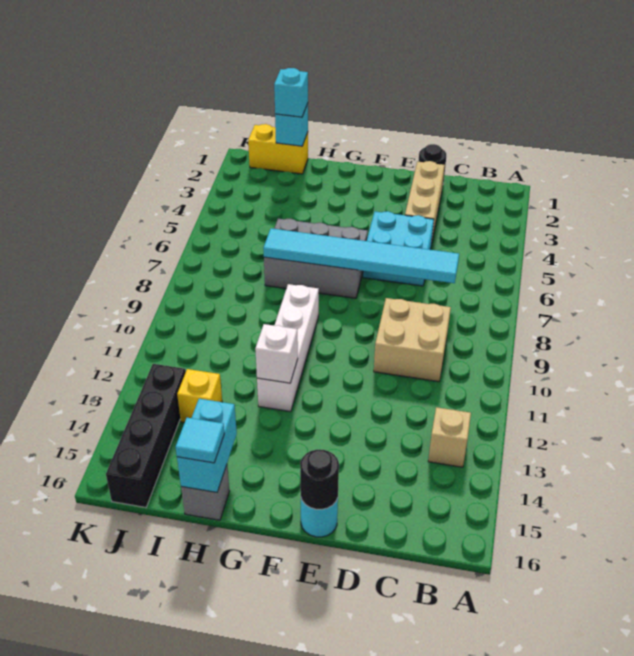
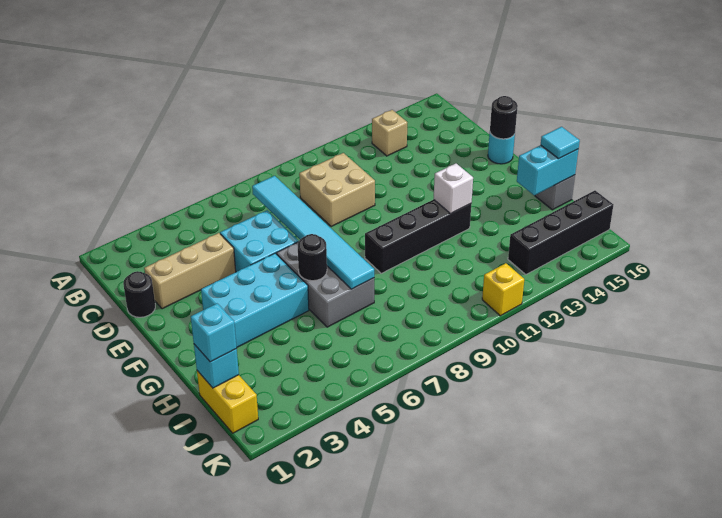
none -> cyan brick F3:G5 level 1
none -> black round brick G6 level 2
white brick G9:G12 level 1 -> black brick G9:G12 level 1
yellow brick I13 level 1 -> yellow brick K11 level 1

